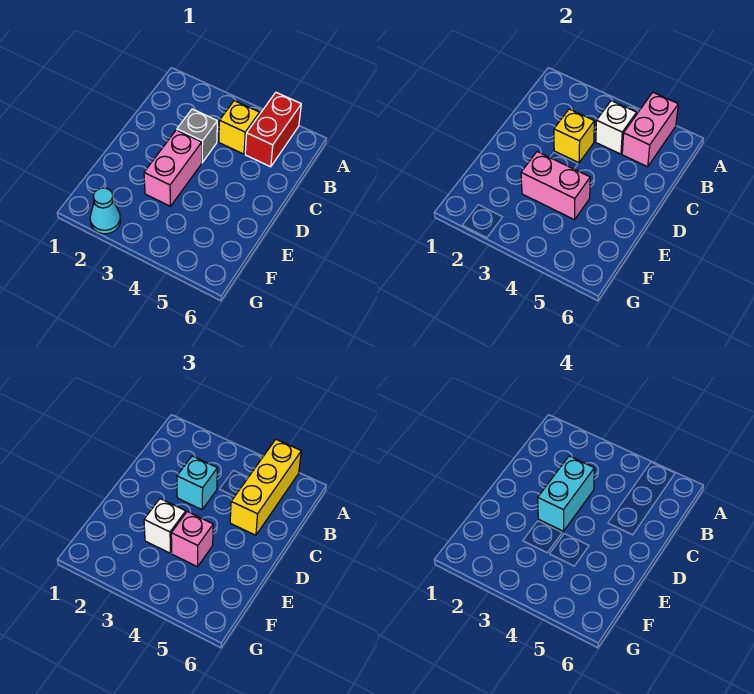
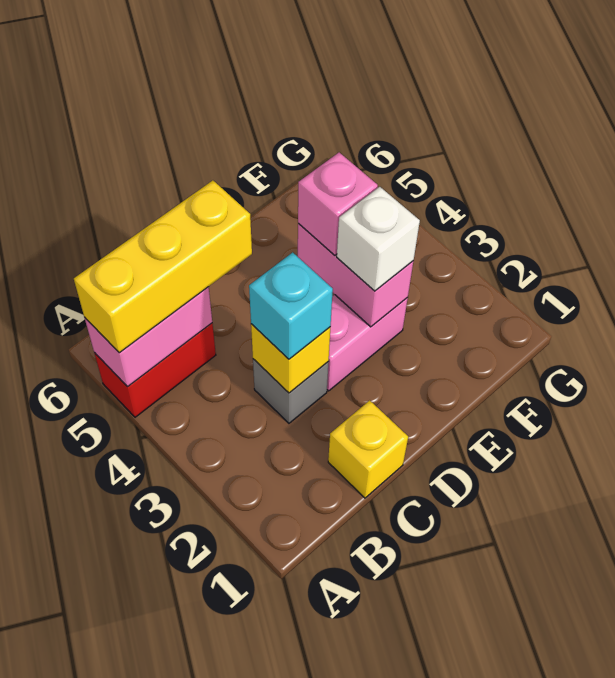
yellow brick B4 level 1 -> yellow brick C1 level 1
white brick B4 level 2 -> none
cyan brick C3:D3 level 4 -> none
cyan cone G2 level 1 -> none

